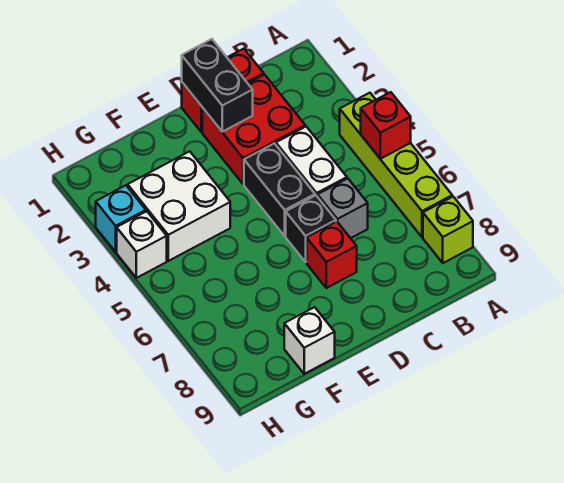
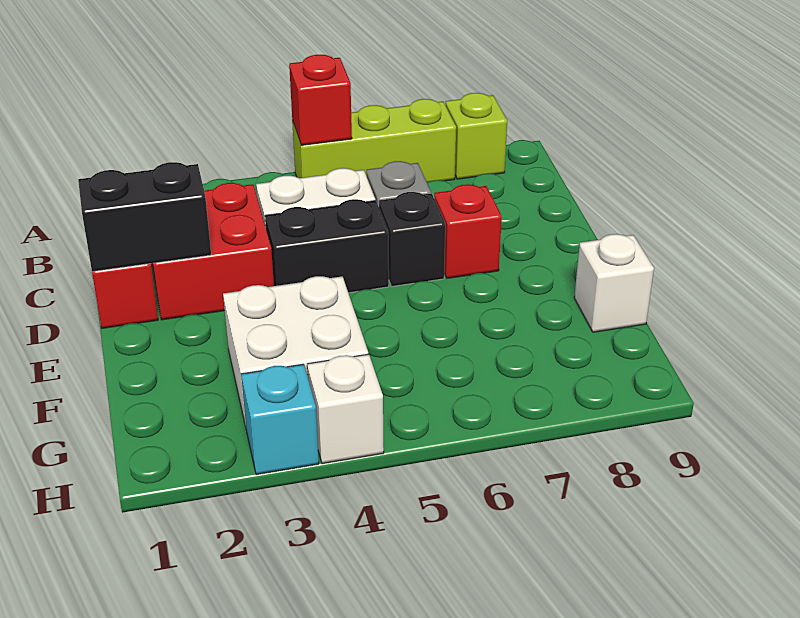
lime brick A4:A7 level 1 -> lime brick A5:A7 level 1

